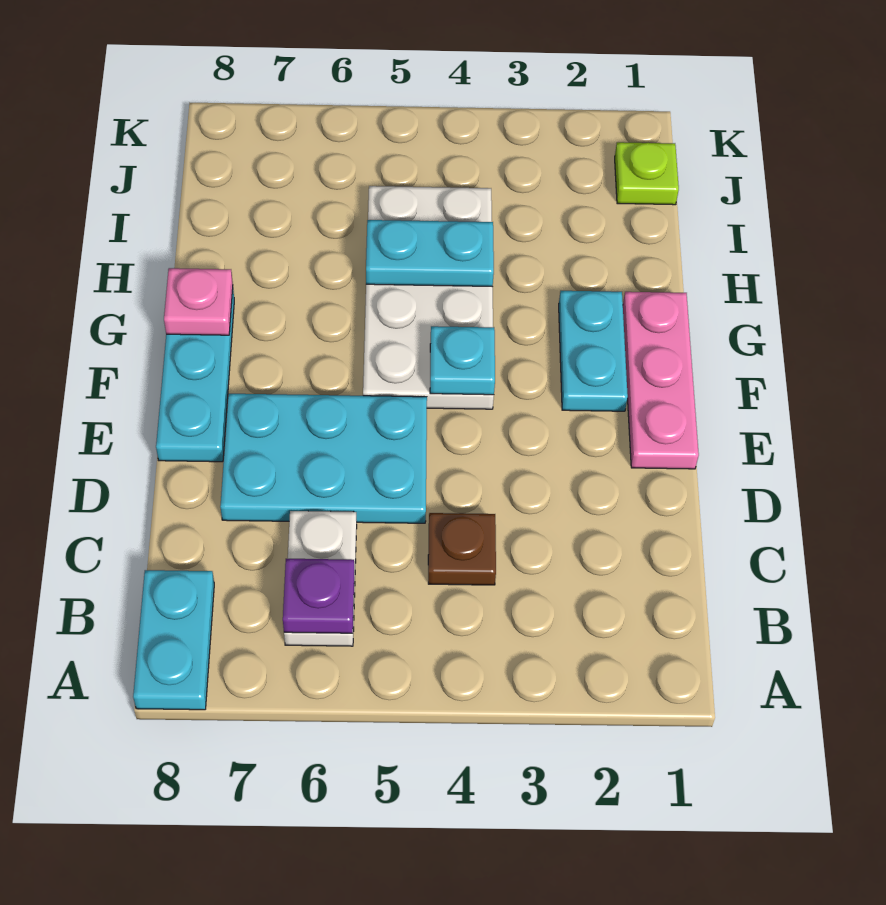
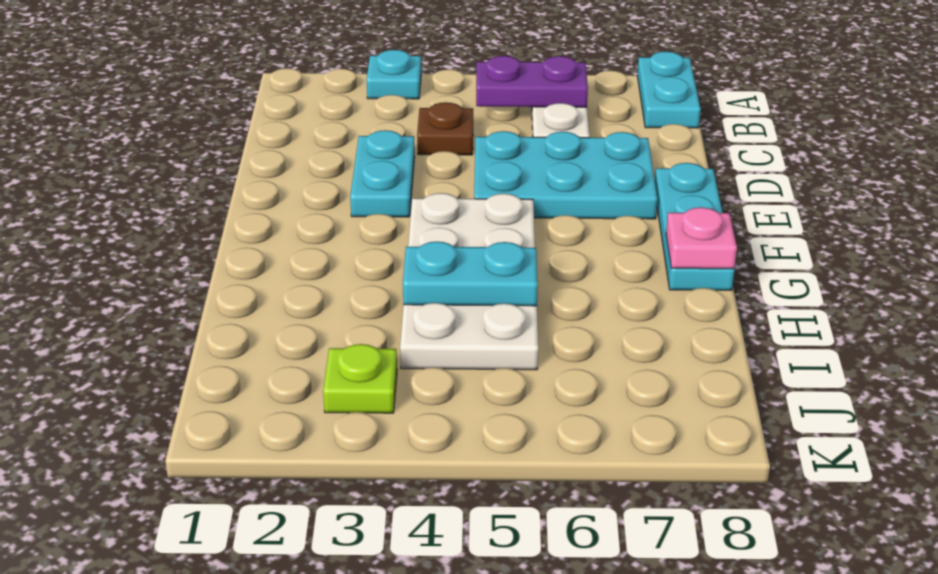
purple plate B6 level 2 -> purple plate B5:B6 level 2
pink plate E1:G1 level 1 -> none
cyan plate F2:G2 level 1 -> cyan plate D3:E3 level 1
cyan plate F4 level 2 -> cyan plate A3 level 1
lime plate J1 level 1 -> lime plate J3 level 1

